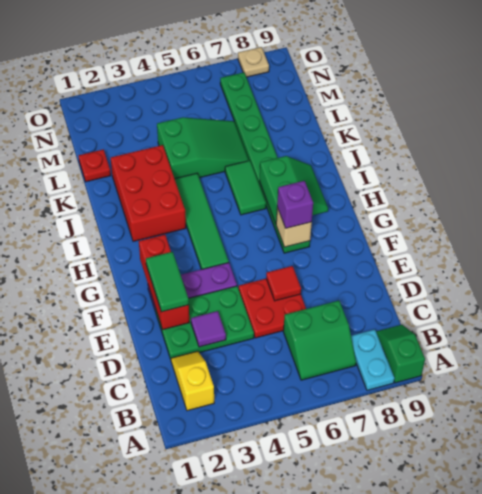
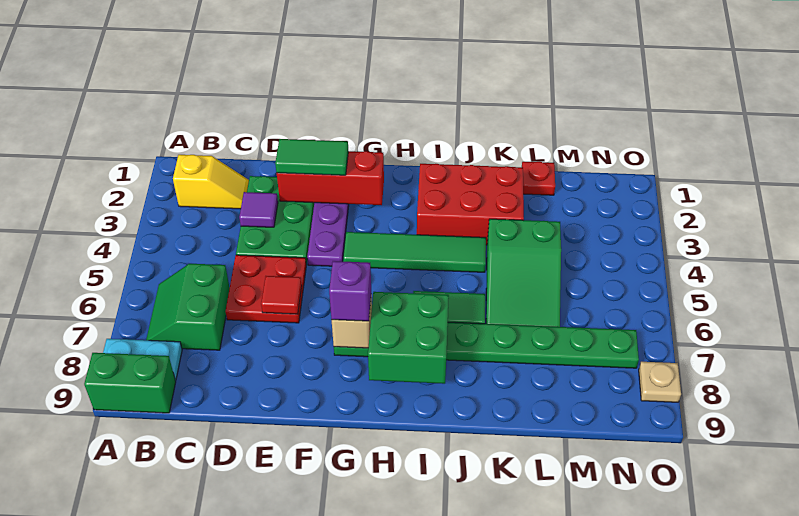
green slope A9:B9 level 1 top A -> green brick A9:B9 level 1
green slope H7:I8 level 2 top 7 -> green brick H7:I8 level 2

